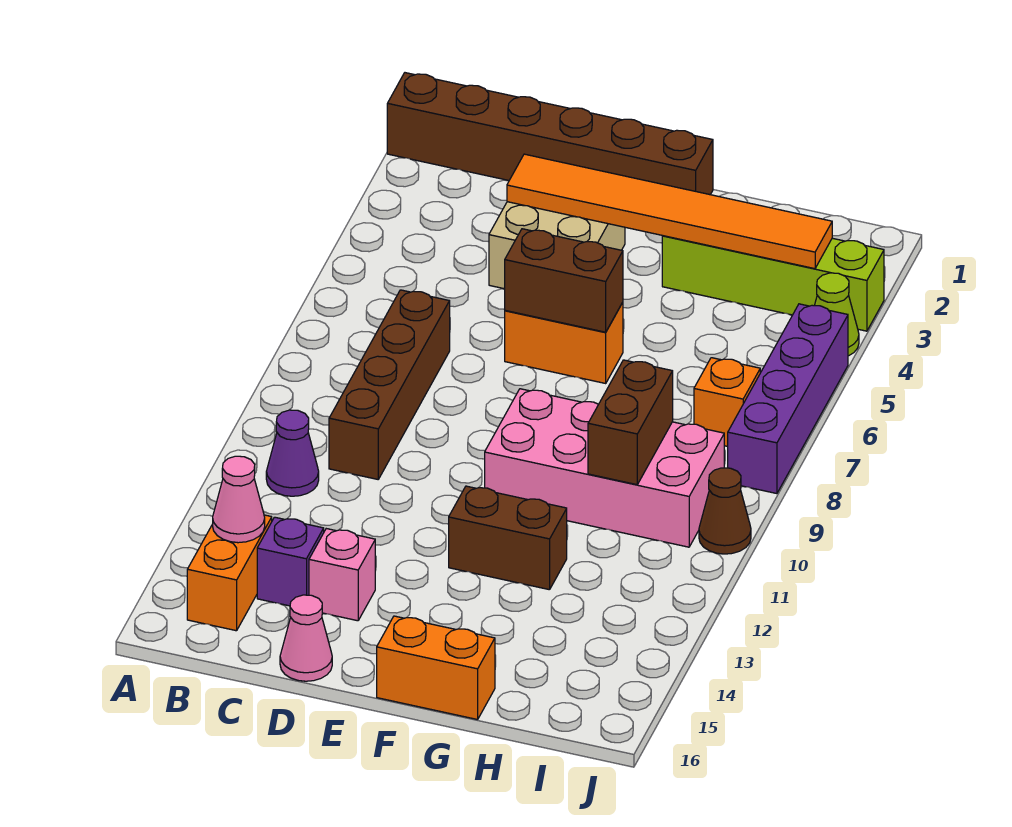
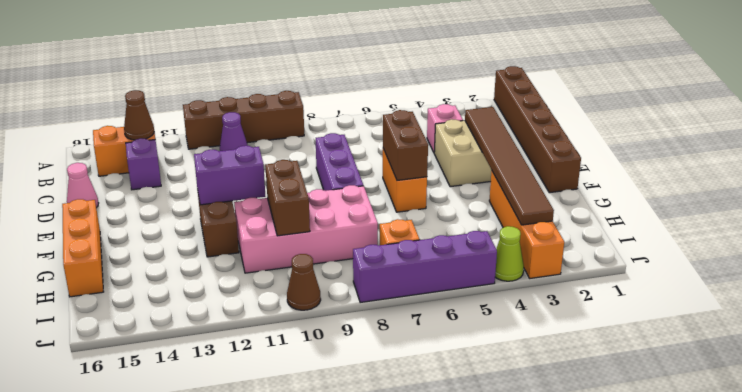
pink cone B14 level 2 -> brown cone B14 level 2
brown brick C7:C10 level 1 -> brown brick A9:A12 level 1
orange tile D3:I3 level 2 -> brown tile D3:I3 level 2
none -> purple brick D8:F8 level 1
pink brick D14 level 1 -> pink brick C4 level 1
pink brick F9:I10 level 1 -> pink brick G8:H11 level 1
none -> purple brick F11:F12 level 2
orange brick F16:G16 level 1 -> orange brick F16:H16 level 1
lime brick G3:J3 level 1 -> orange brick G3:J3 level 1
brown brick H9:H10 level 2 -> brown brick G10:H10 level 2

